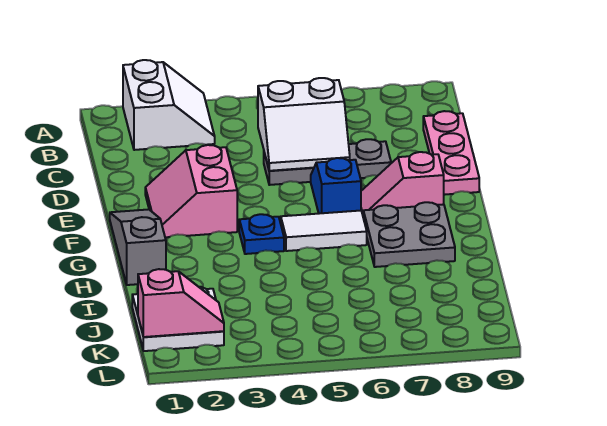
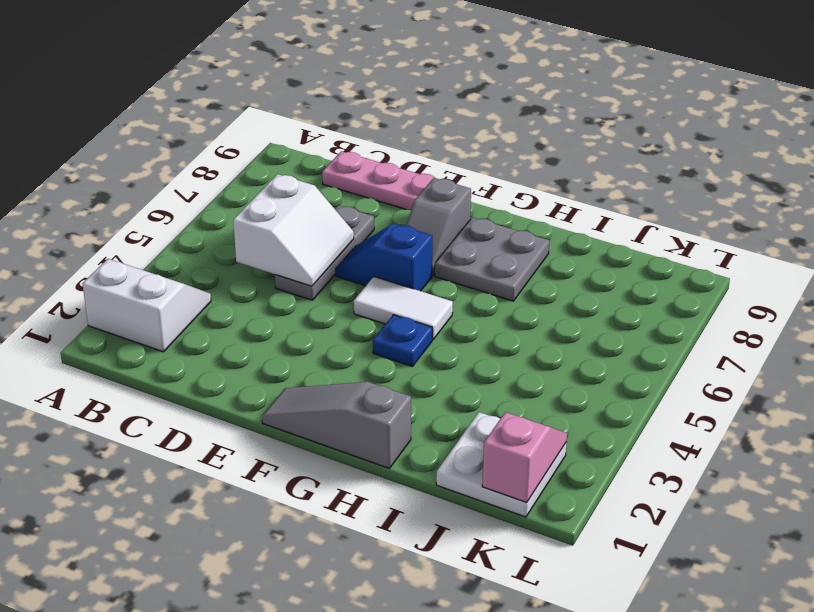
pink slope E2:F3 level 1 top 3 -> none
pink slope F7:F8 level 1 top 8 -> grey slope F7:F8 level 1 top 8
white tile G5:G6 level 1 -> white tile F5:G5 level 1

